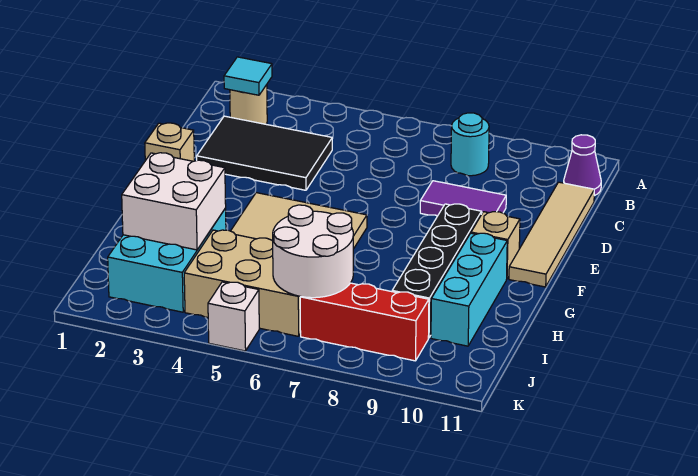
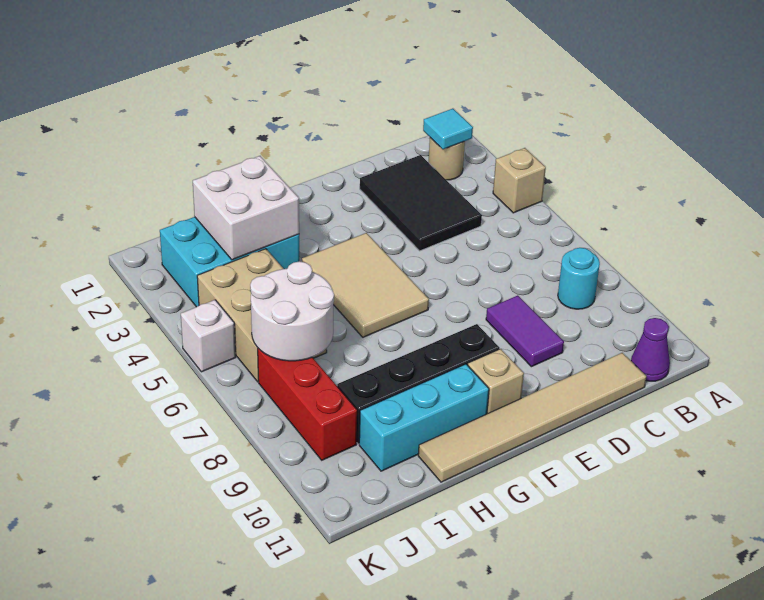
tan tile C11:F11 level 1 -> tan tile C11:H11 level 1
tan brick E1 level 1 -> tan brick A4 level 1

